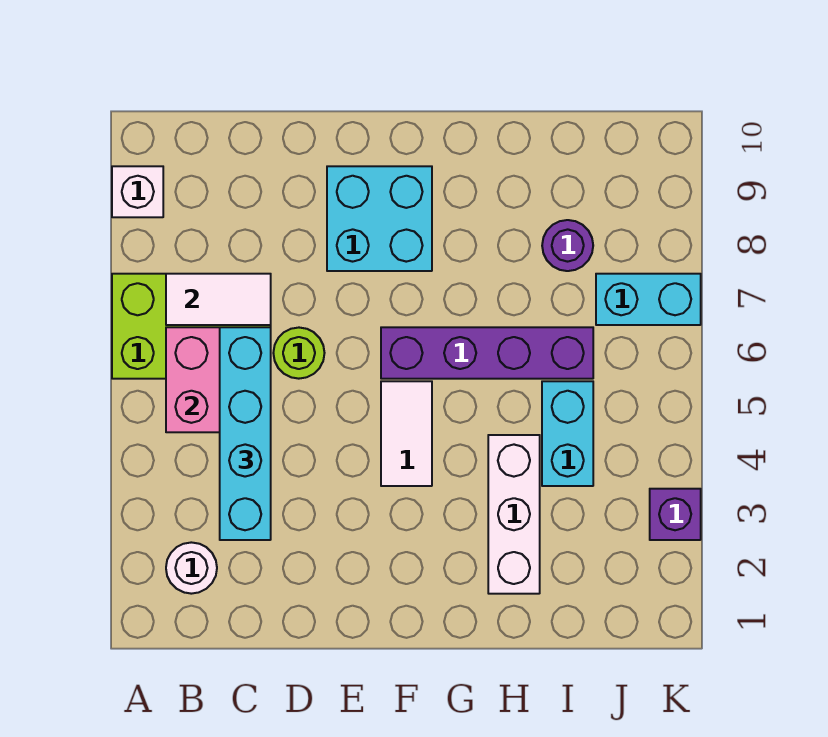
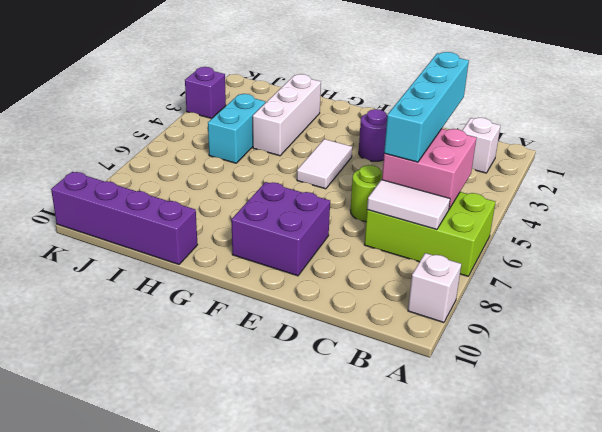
white round brick B2 level 1 -> white brick B2 level 1
cyan brick E8:F9 level 1 -> purple brick E8:F9 level 1
purple brick F6:I6 level 1 -> purple brick H10:K10 level 1
purple round brick I8 level 1 -> purple round brick E3 level 1
cyan brick J7:K7 level 1 -> none

